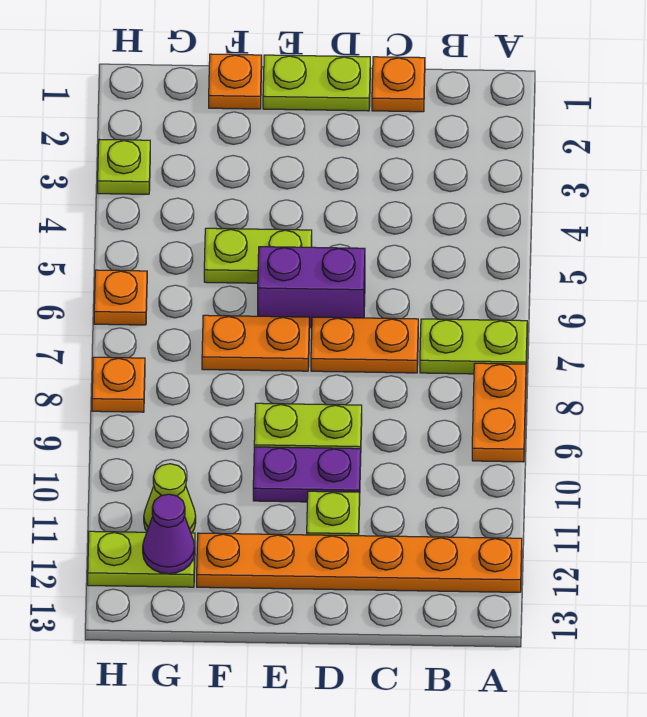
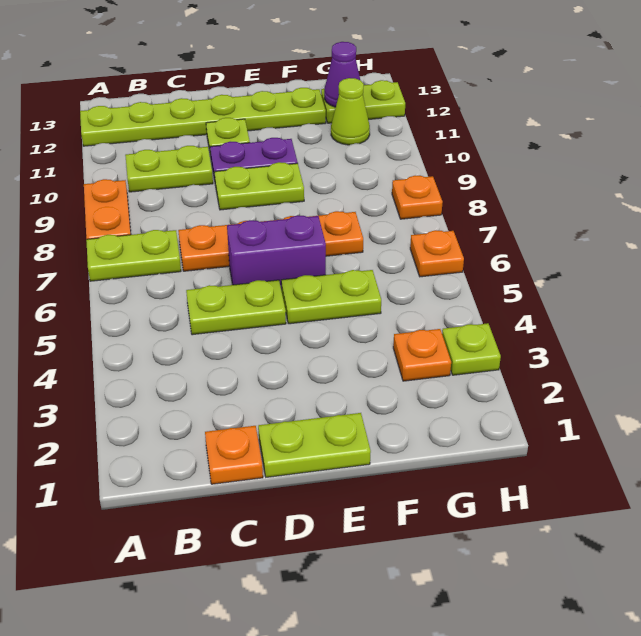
orange plate A12:F12 level 1 -> lime plate A12:F12 level 1
none -> lime plate B10:C10 level 1
none -> lime plate C5:D5 level 1
orange plate F1 level 1 -> orange plate G3 level 1

